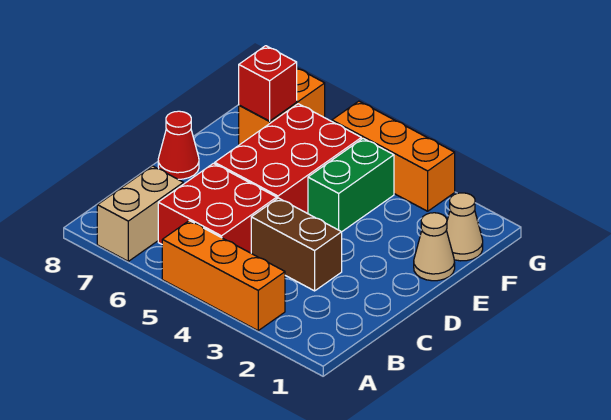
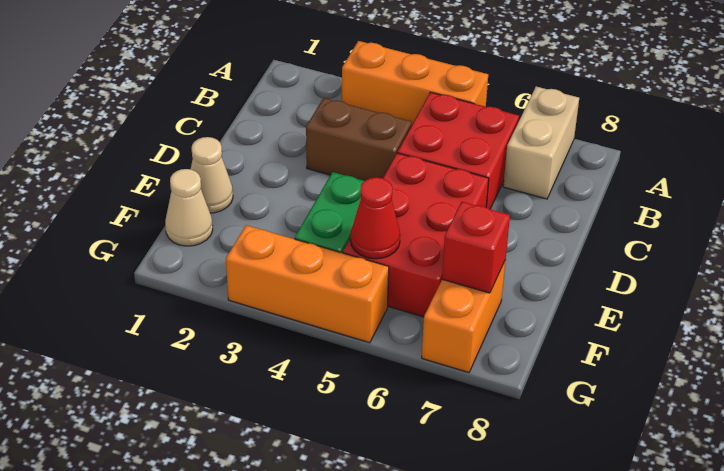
red cone D8 level 1 -> red cone F5 level 2

